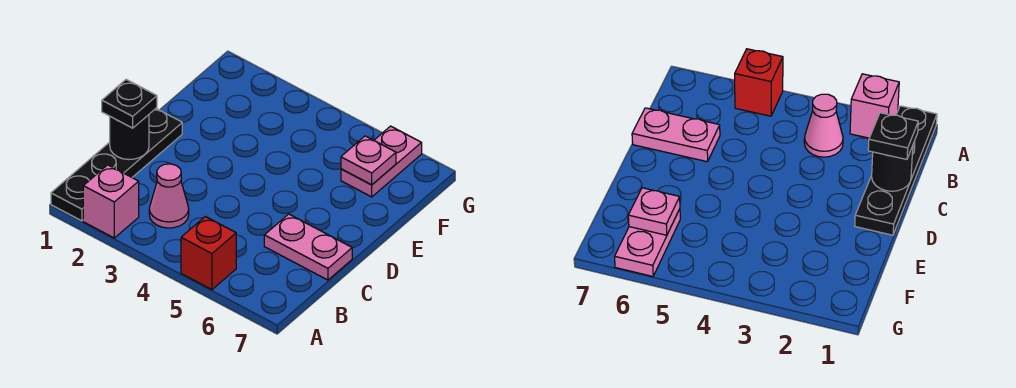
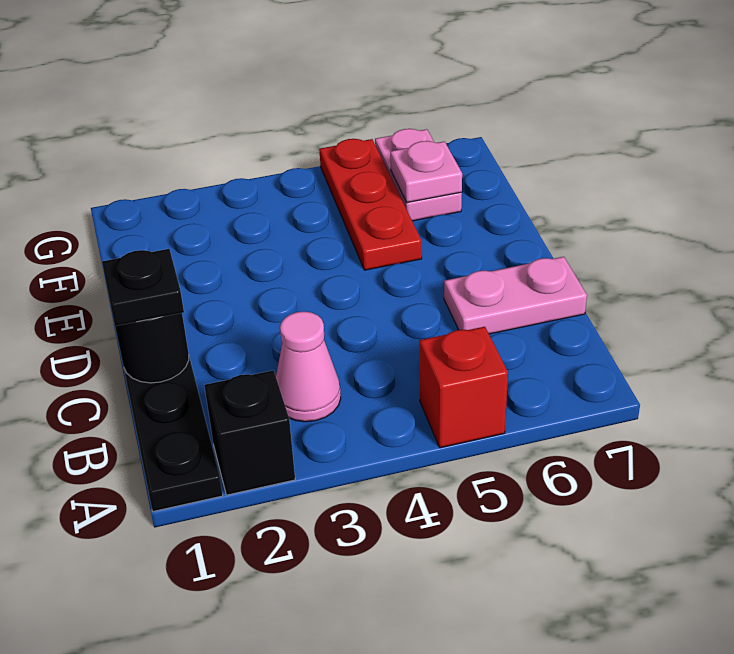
pink brick A2 level 1 -> black brick A2 level 1
none -> red plate E5:G5 level 1

